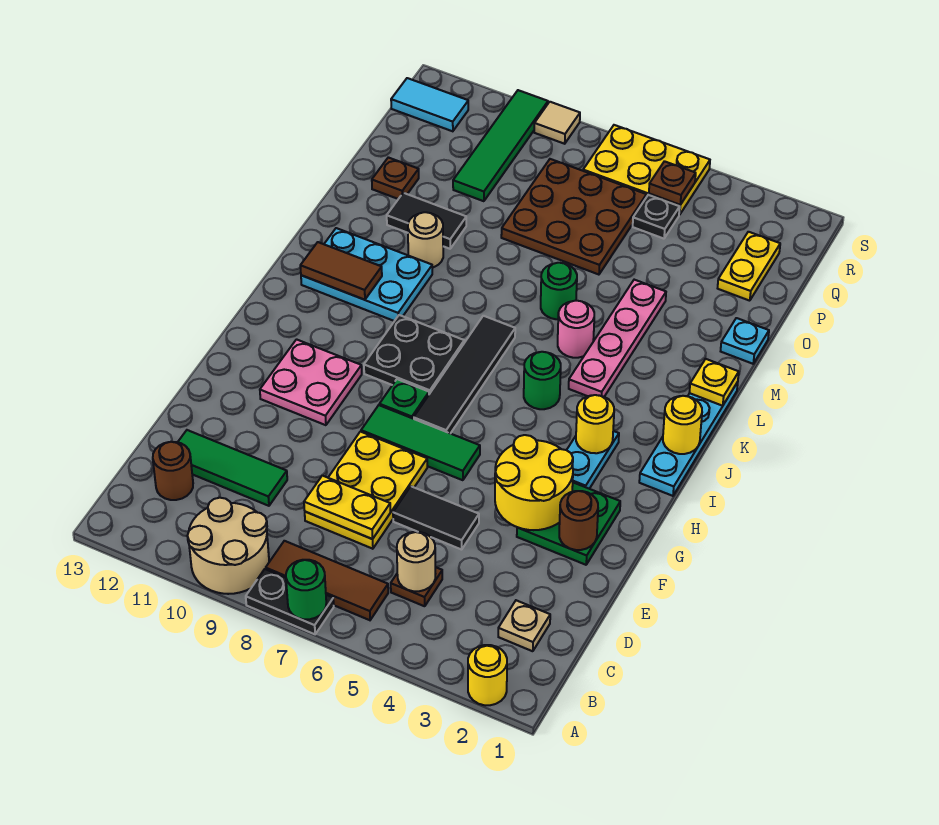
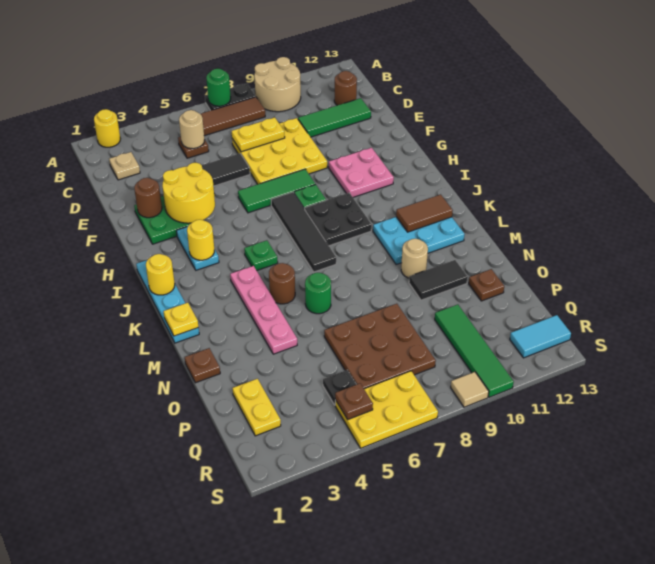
yellow plate D7:F8 level 1 -> yellow plate D7:F9 level 1
green round brick J5 level 1 -> green plate J5 level 1
pink round brick L5 level 1 -> brown round brick L5 level 1
cyan plate N1 level 1 -> brown plate N1 level 1

